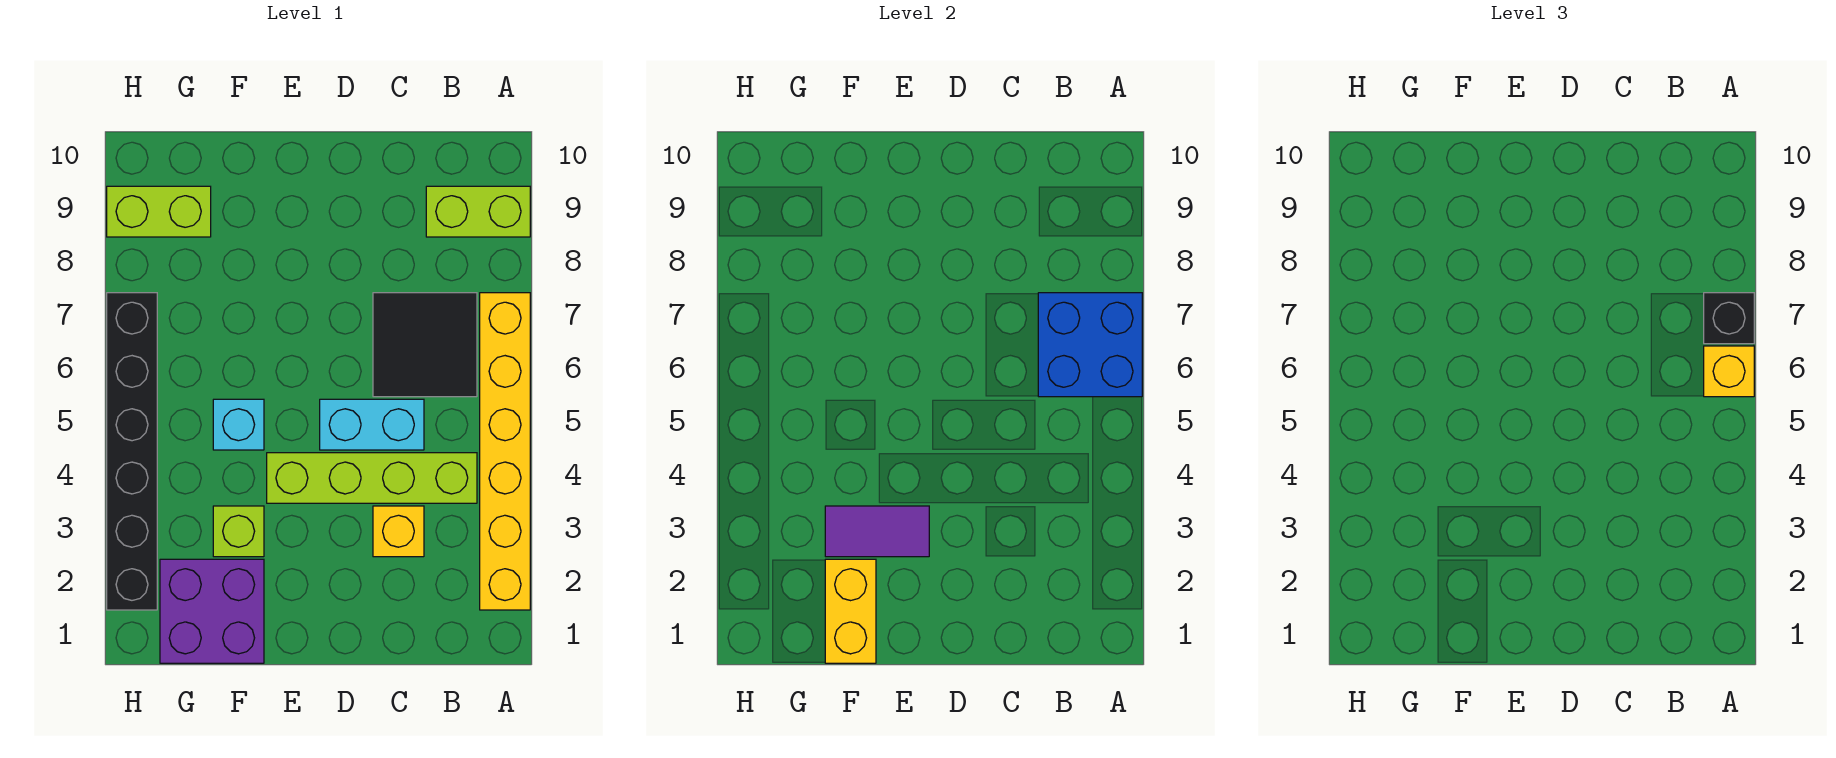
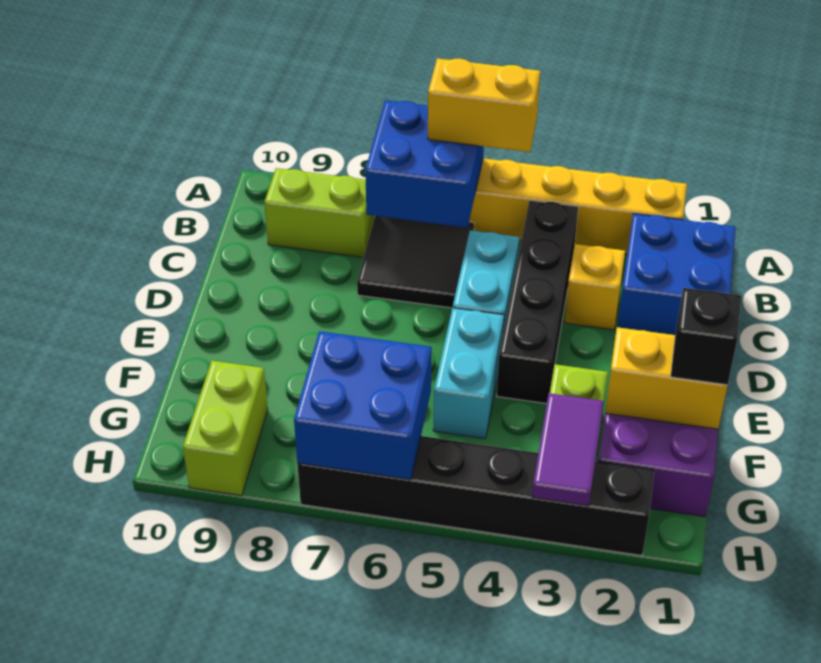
yellow brick A6 level 3 -> yellow brick A5:A6 level 3
black brick A7 level 3 -> black brick F1 level 3
lime brick A9:B9 level 1 -> lime brick B8:B9 level 1
none -> blue brick B1:C2 level 1
lime brick B4:E4 level 1 -> black brick B4:E4 level 1
purple tile E3:F3 level 2 -> purple tile G3:H3 level 2
cyan brick F5 level 1 -> cyan brick E5:F5 level 1
none -> blue brick G6:H7 level 2

